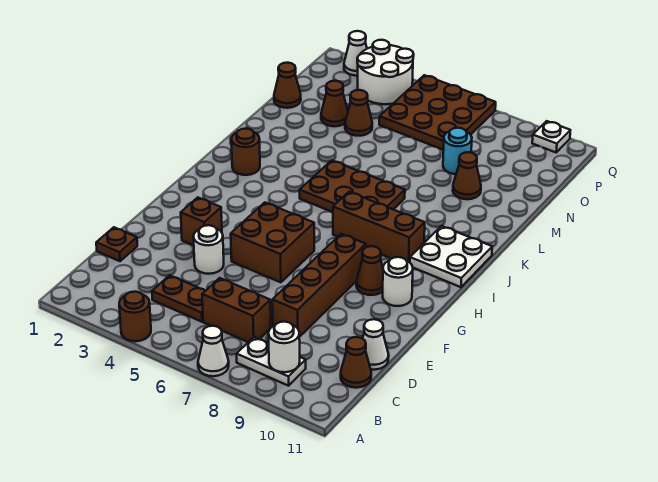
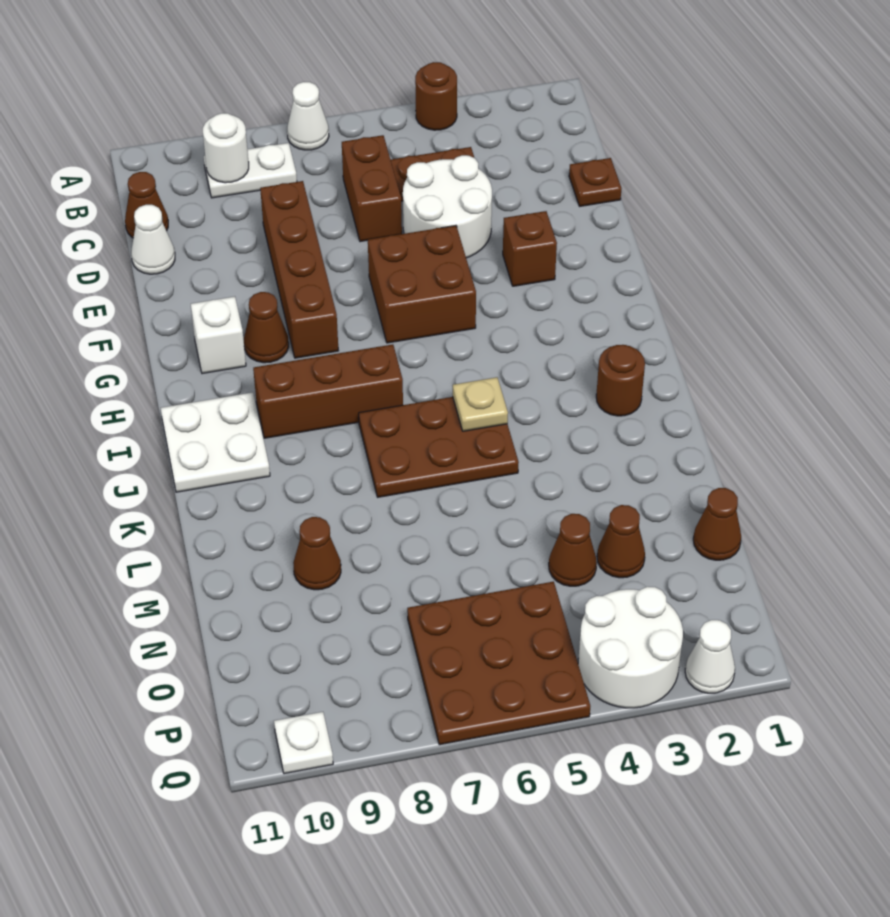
brown brick C6:C7 level 1 -> brown brick C6:D6 level 1
white round brick E4 level 1 -> white round brick D4:E5 level 1
white round brick G10 level 1 -> white brick G10 level 1
none -> tan plate J5 level 2
cyan round brick N8 level 1 -> none

